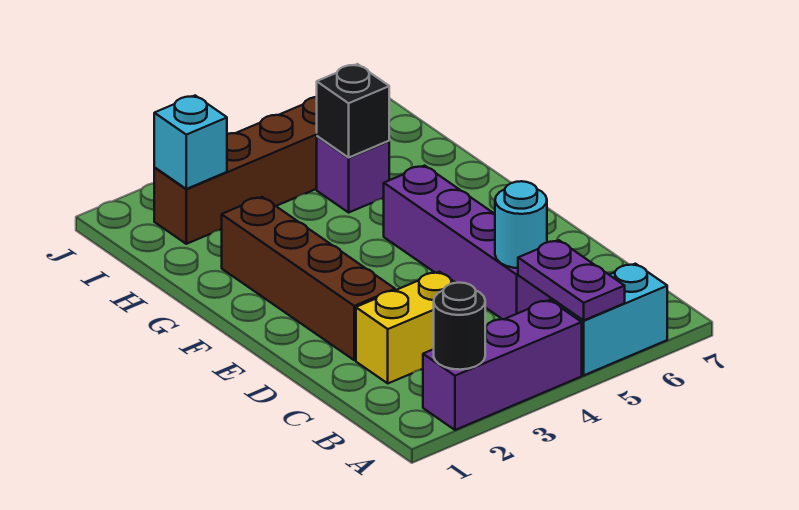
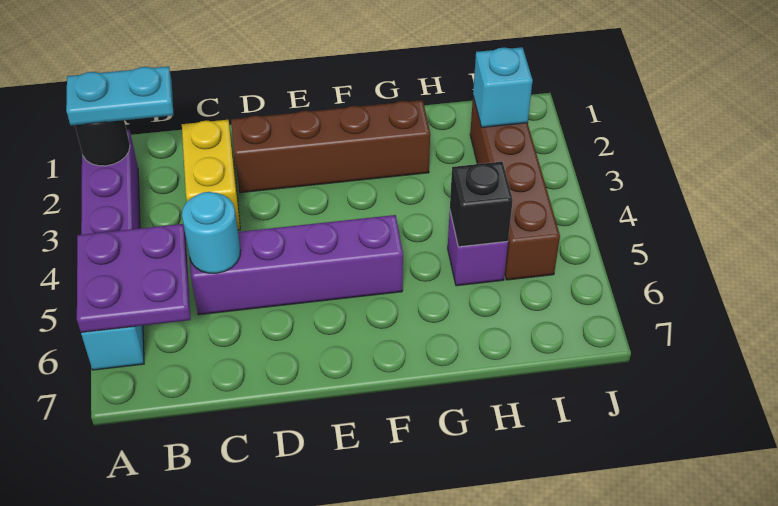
none -> cyan plate A2:B2 level 3
purple plate A5:B5 level 2 -> purple plate A5:B6 level 2

